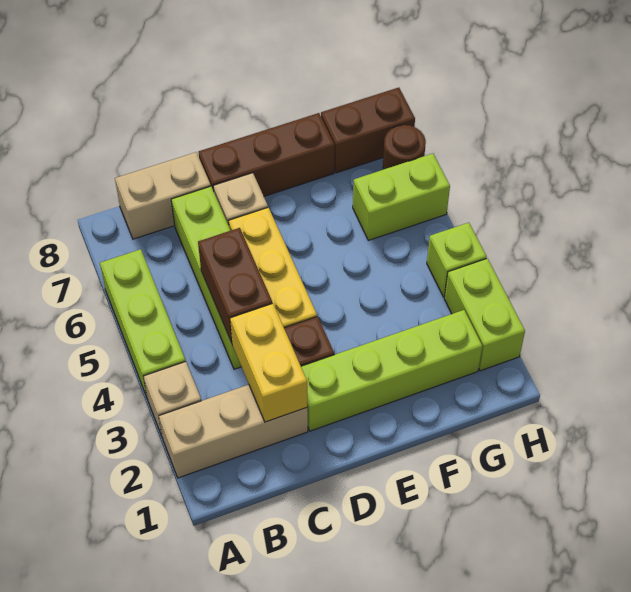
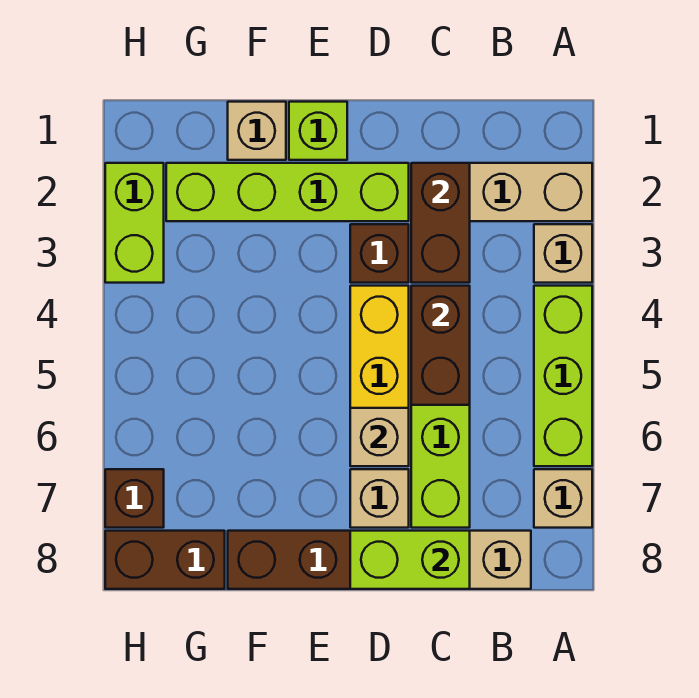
none -> tan brick A7 level 1
yellow brick C2:C3 level 2 -> brown brick C2:C3 level 2
none -> tan brick D6 level 2
none -> tan brick F1 level 1
lime brick G6:H6 level 1 -> lime brick C8:D8 level 2
lime brick H4 level 1 -> lime brick E1 level 1
brown round brick H7 level 1 -> brown brick H7 level 1

